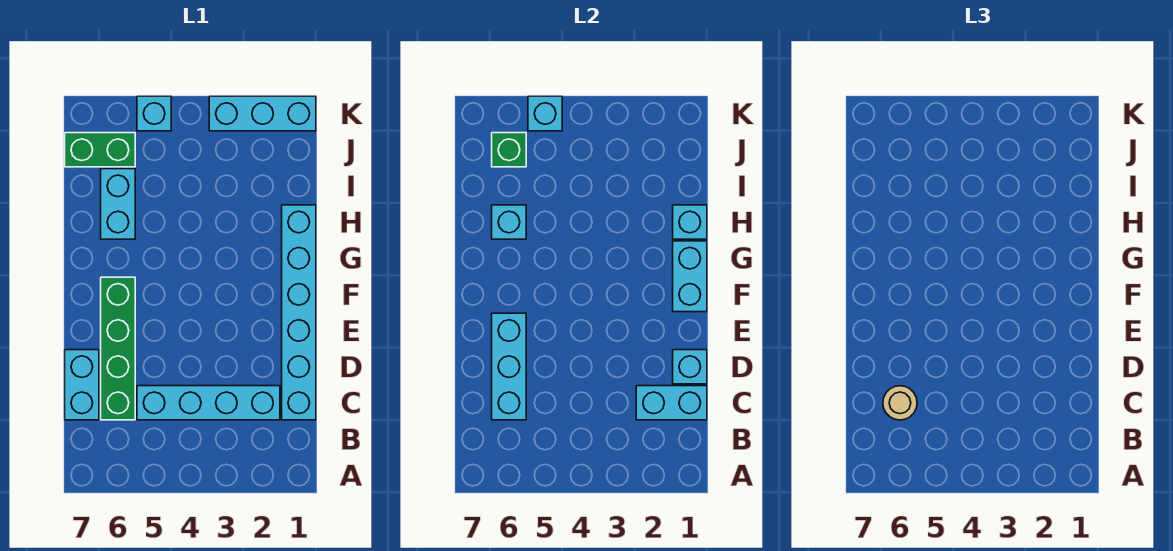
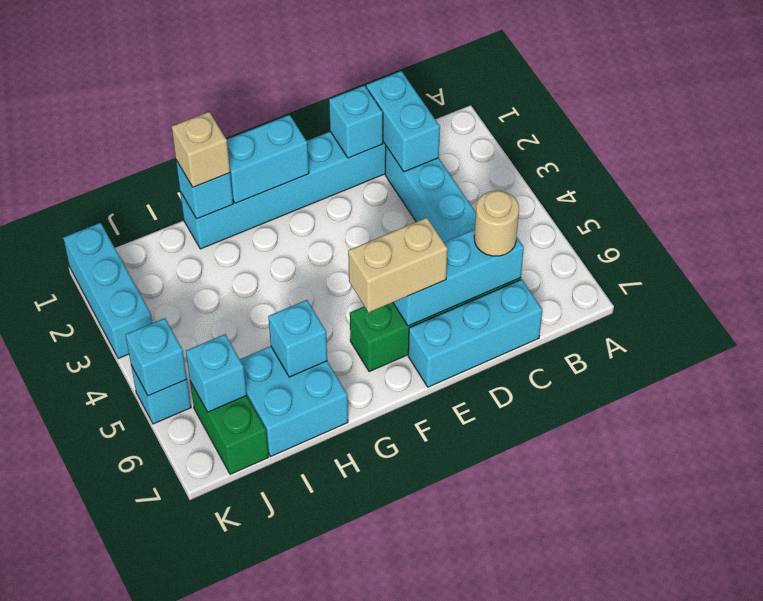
cyan brick C7:D7 level 1 -> cyan brick C7:E7 level 1
none -> tan brick E6:F6 level 3
none -> tan brick H1 level 3
cyan brick H6:I6 level 1 -> cyan brick H6:I7 level 1
green brick J6 level 2 -> cyan brick J6 level 2

